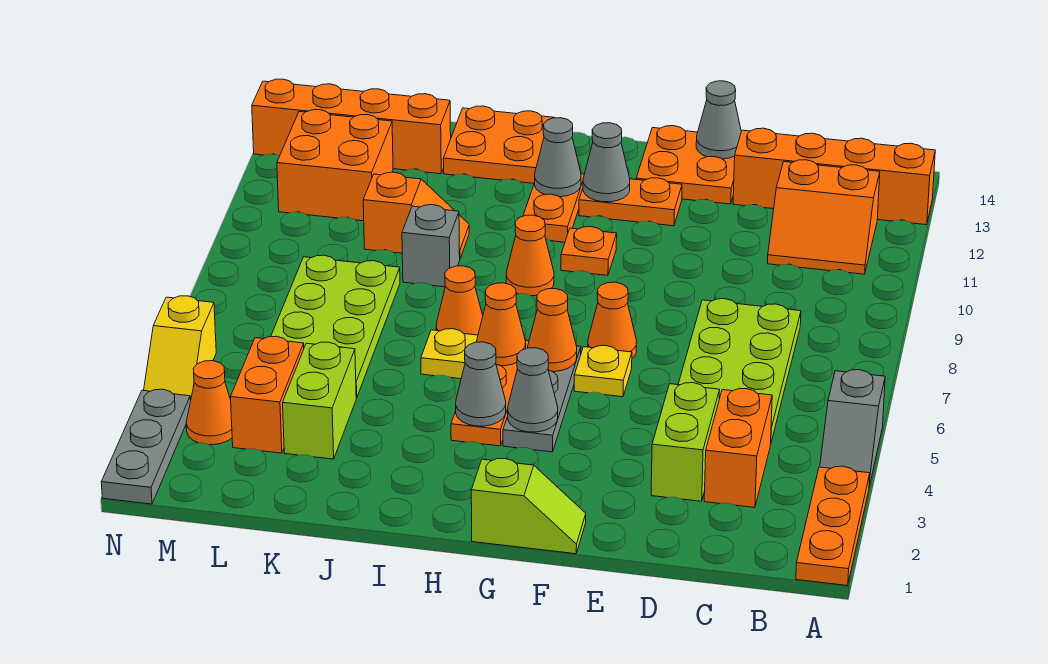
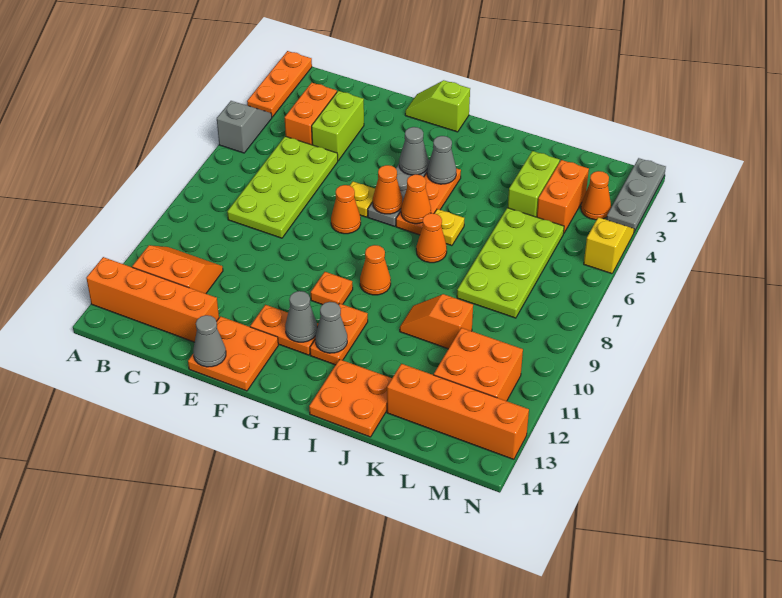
grey brick J9 level 1 -> none

